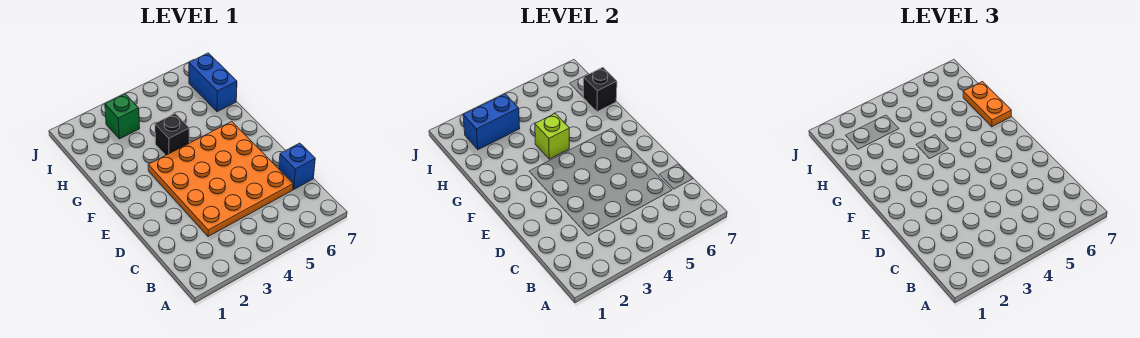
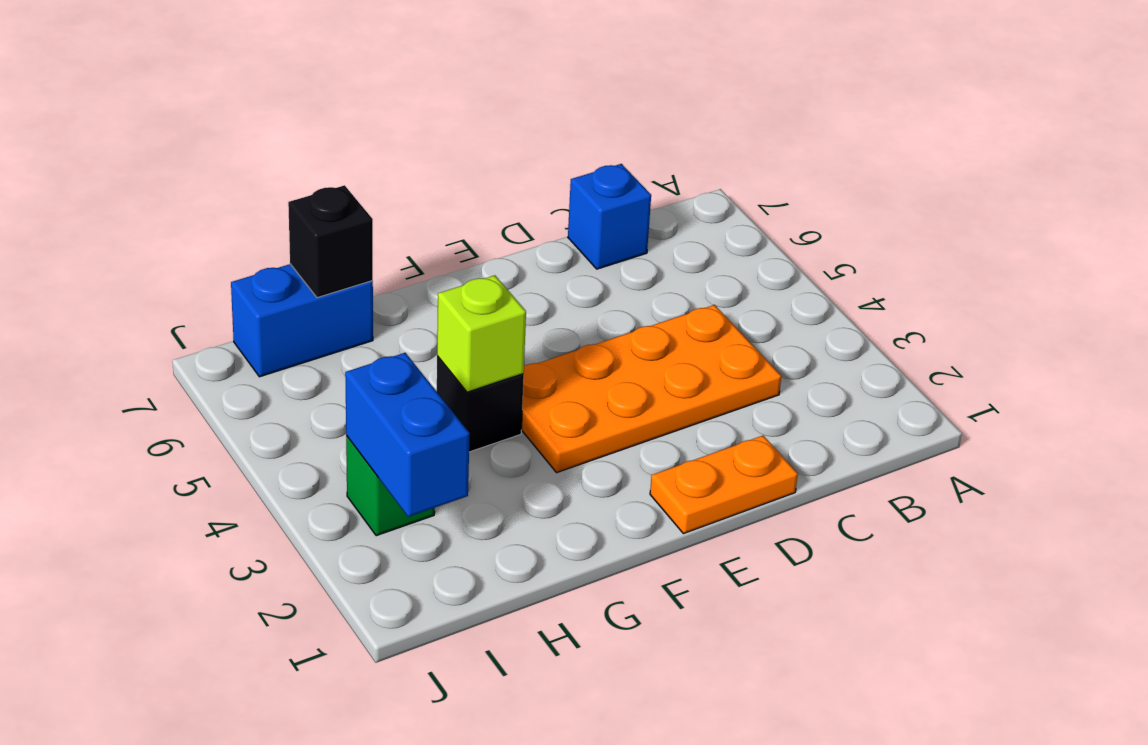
orange plate C3:F6 level 1 -> orange plate C3:F4 level 1
orange plate G7:H7 level 3 -> orange plate D1:E1 level 1

